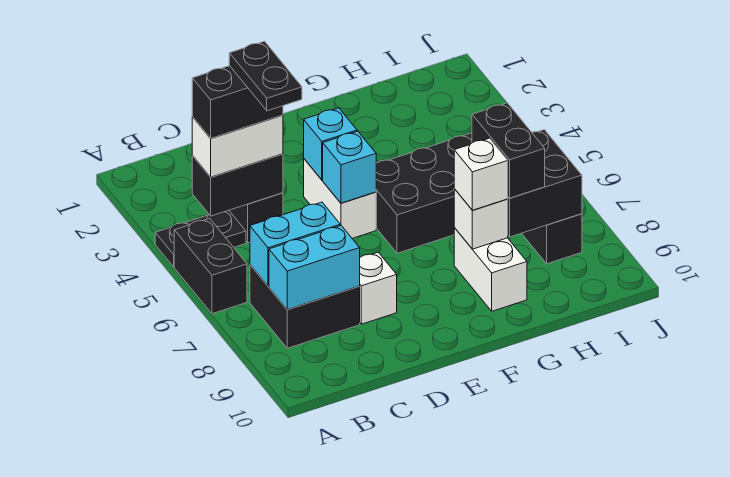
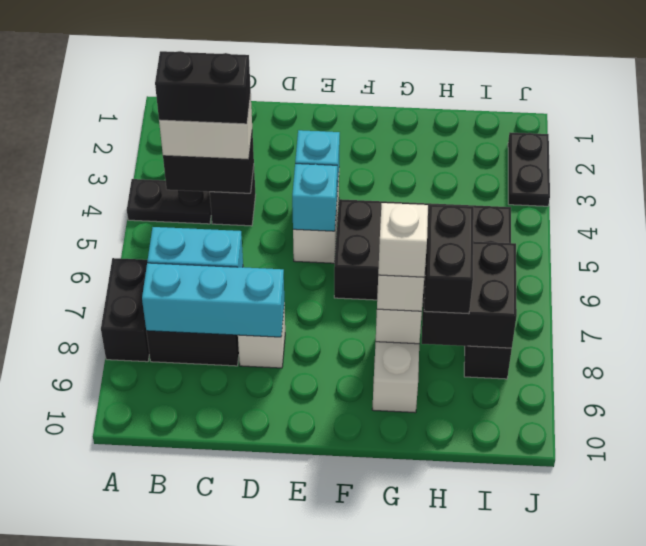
black brick A5:A6 level 1 -> black brick A7:A8 level 1
cyan brick B8:C8 level 2 -> cyan brick B8:D8 level 2
black plate C4:C5 level 5 -> black plate J2:J3 level 1
none -> white brick G8 level 4

